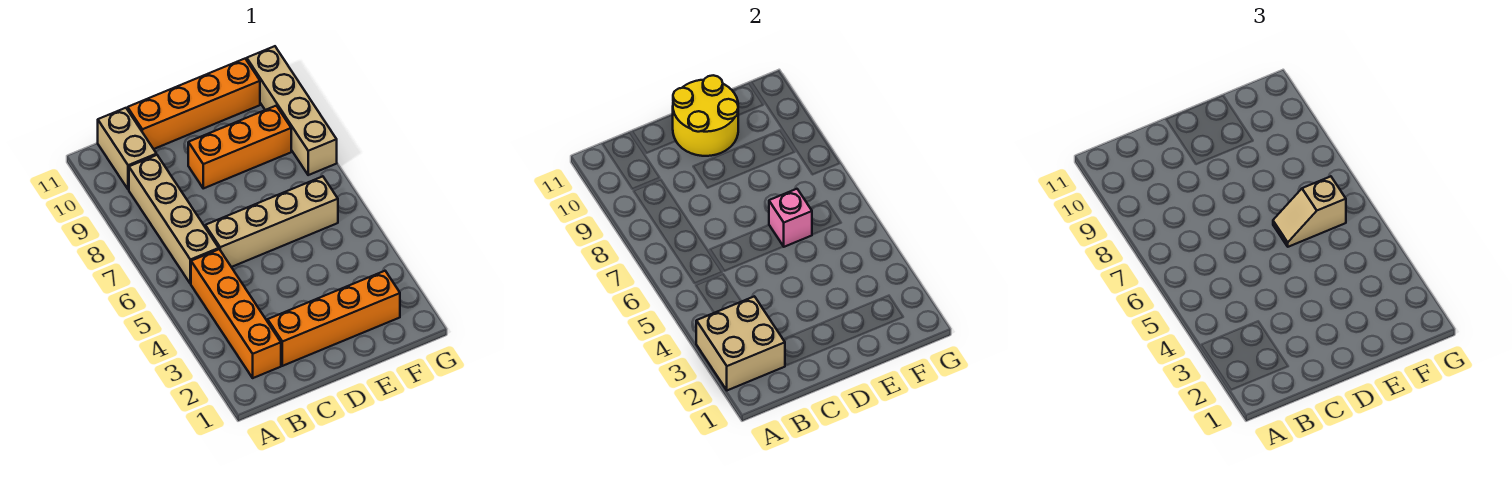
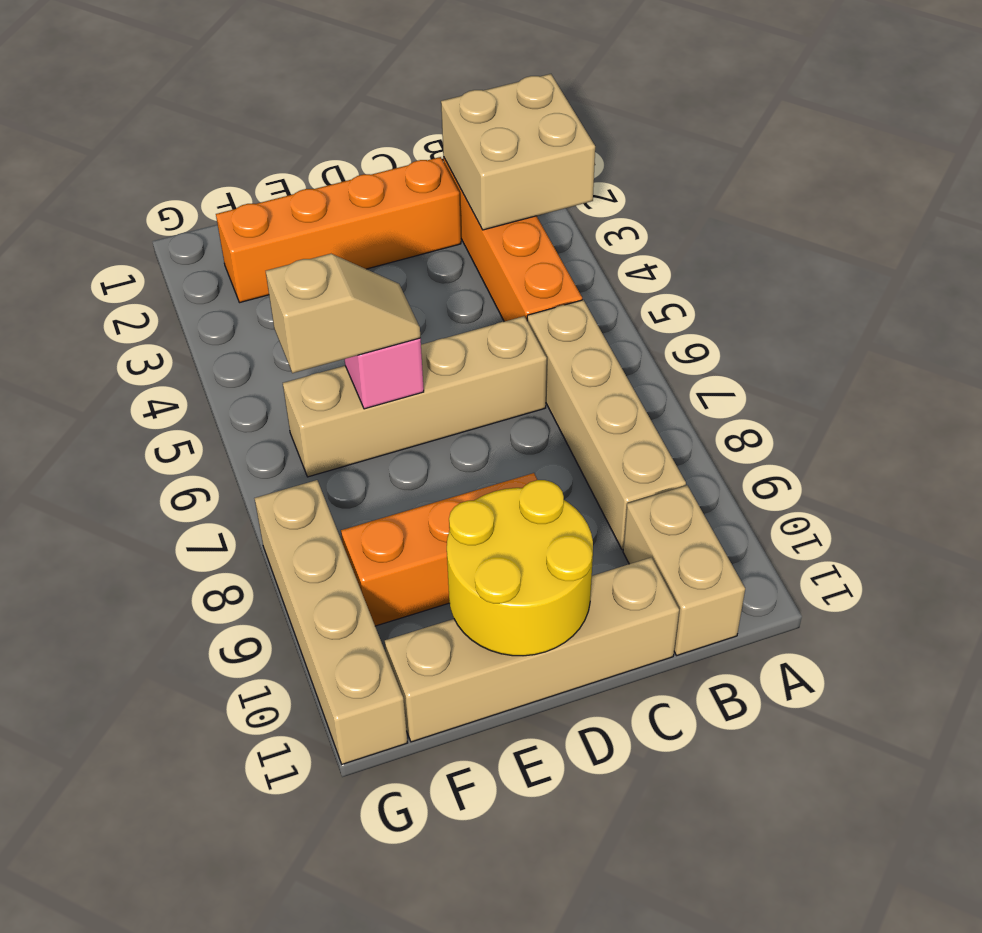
orange brick C11:F11 level 1 -> tan brick C11:F11 level 1

